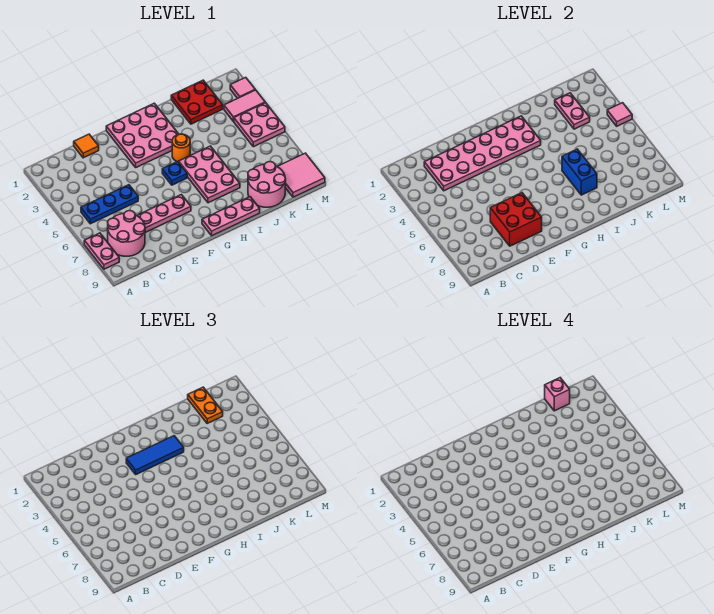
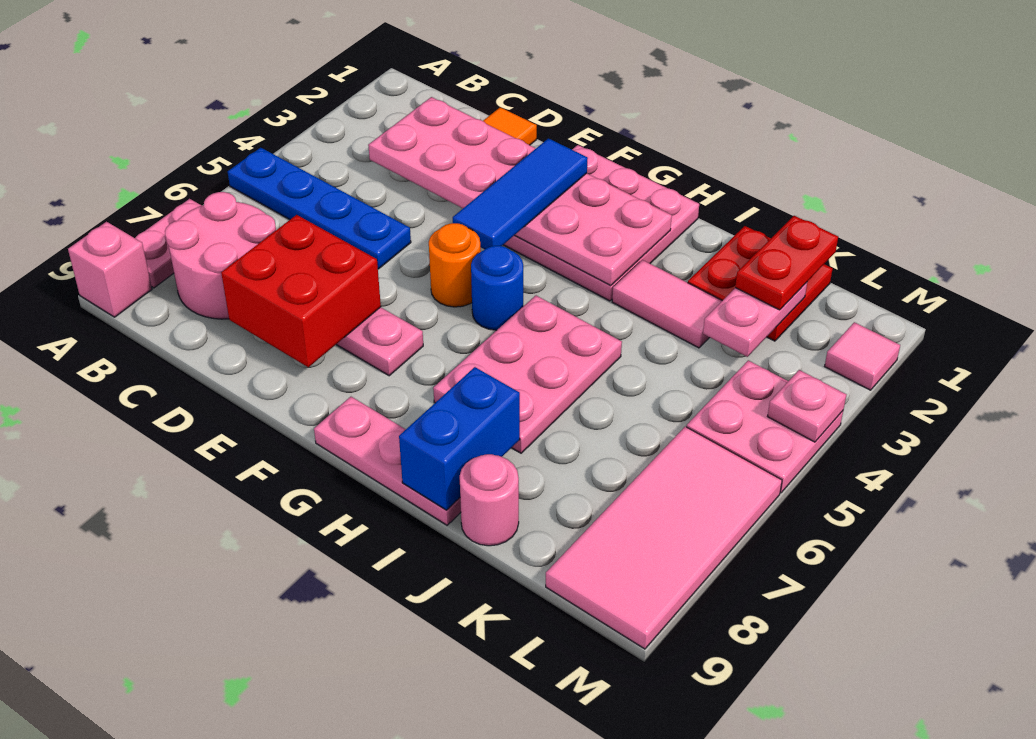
blue plate B5:D5 level 1 -> blue plate A5:D5 level 1
blue tile F3:H3 level 3 -> blue tile F2:F4 level 3
blue plate G5 level 1 -> blue round brick G5 level 1
orange round brick H4 level 1 -> orange round brick F5 level 1
blue brick I6:I7 level 2 -> blue brick I8:I9 level 2
pink round brick J8:K9 level 1 -> pink round brick J9 level 1
orange plate K1:K2 level 3 -> red plate K1:K2 level 3
pink brick K1 level 4 -> pink brick A9 level 1
pink tile L3:M3 level 1 -> pink tile I3:J3 level 1
pink tile L8:M9 level 1 -> pink tile L6:M9 level 1
pink tile M4 level 2 -> pink plate M4 level 2

